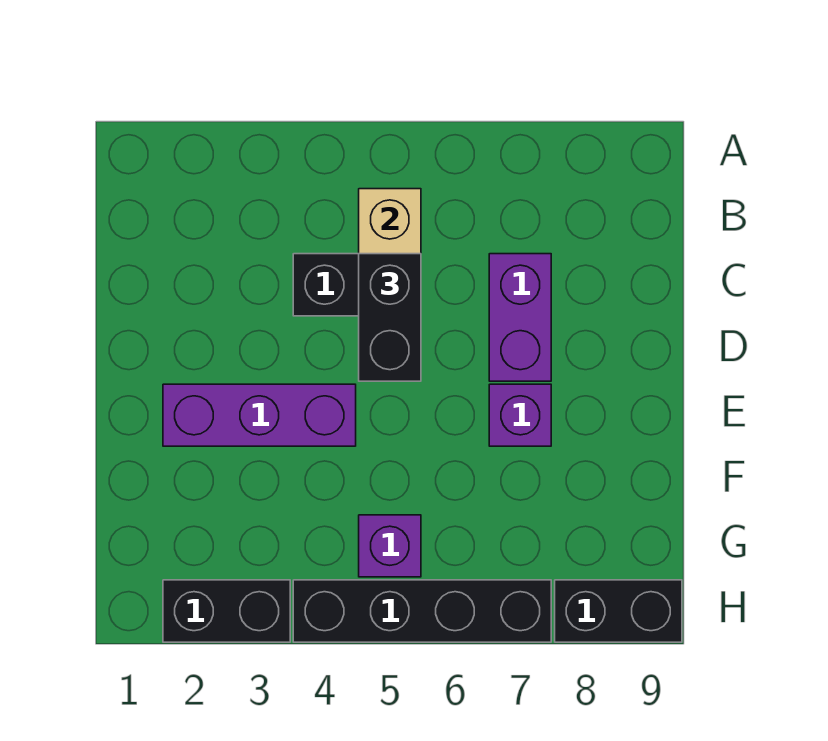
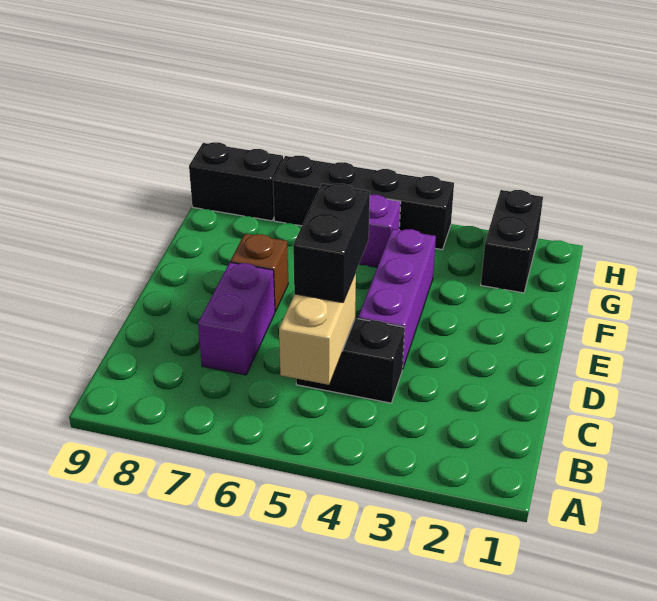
purple brick E2:E4 level 1 -> purple brick D4:F4 level 1
purple brick E7 level 1 -> brown brick E7 level 1
black brick H2:H3 level 1 -> black brick G2:H2 level 1

